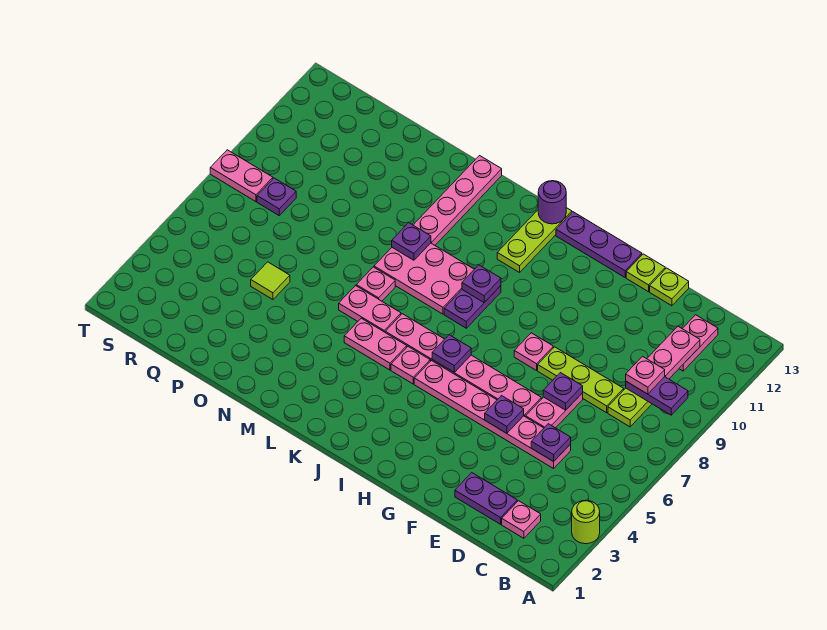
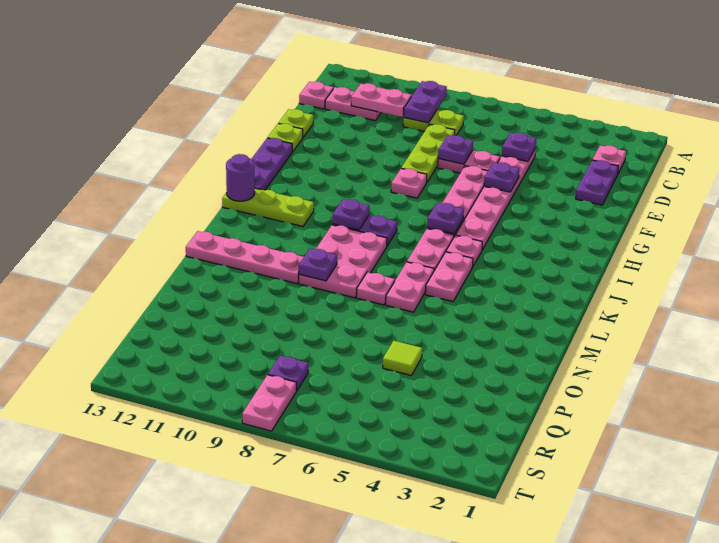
lime round brick A3 level 1 -> none
pink plate C9 level 3 -> pink plate C13 level 1

